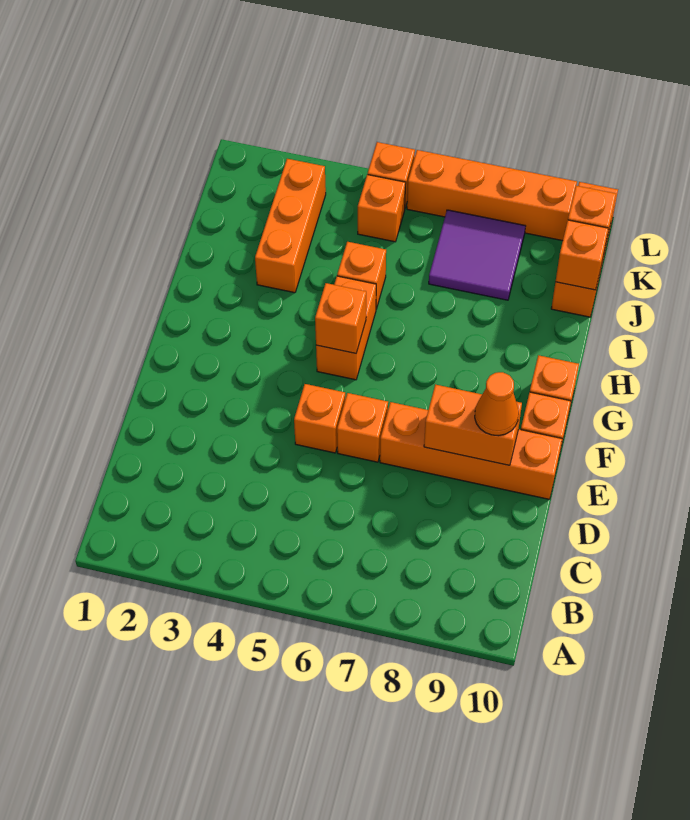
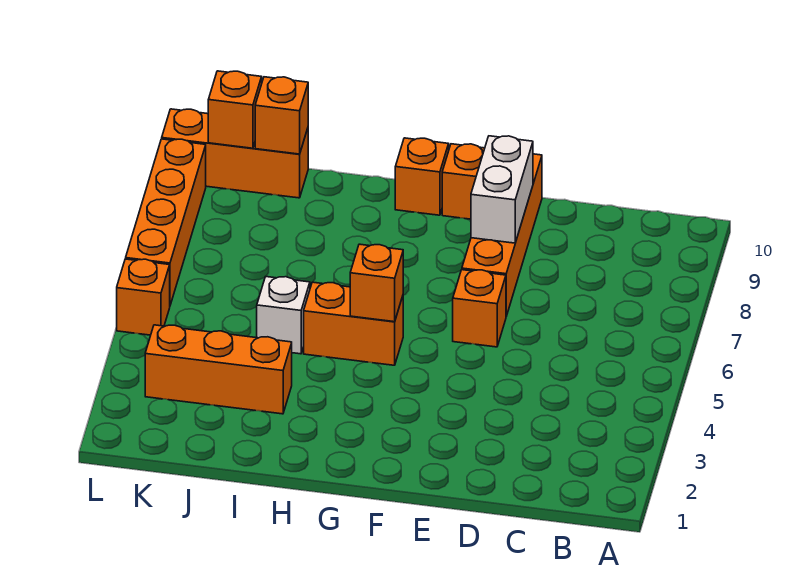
orange brick E5 level 1 -> none
orange brick E8:E9 level 2 -> white brick E8:E9 level 2
orange cone E9 level 3 -> none
orange brick I5 level 1 -> white brick I5 level 1
purple tile J7:K8 level 1 -> none
orange brick K5 level 1 -> none

